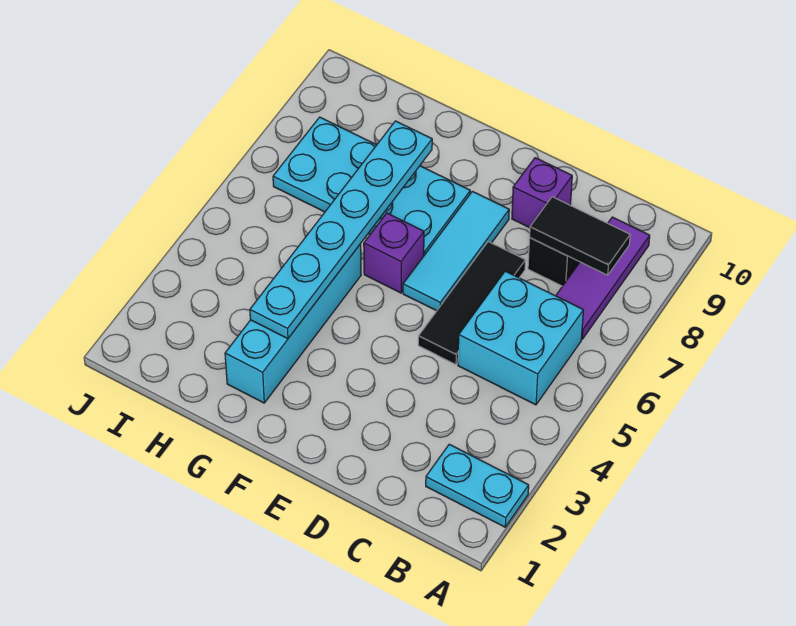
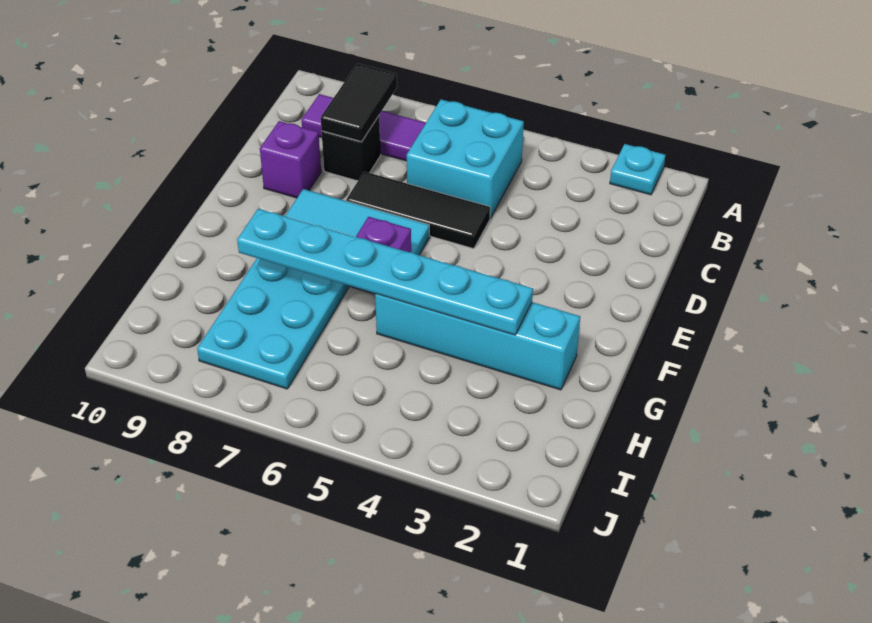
cyan plate A2:B2 level 1 -> cyan plate A2 level 1

